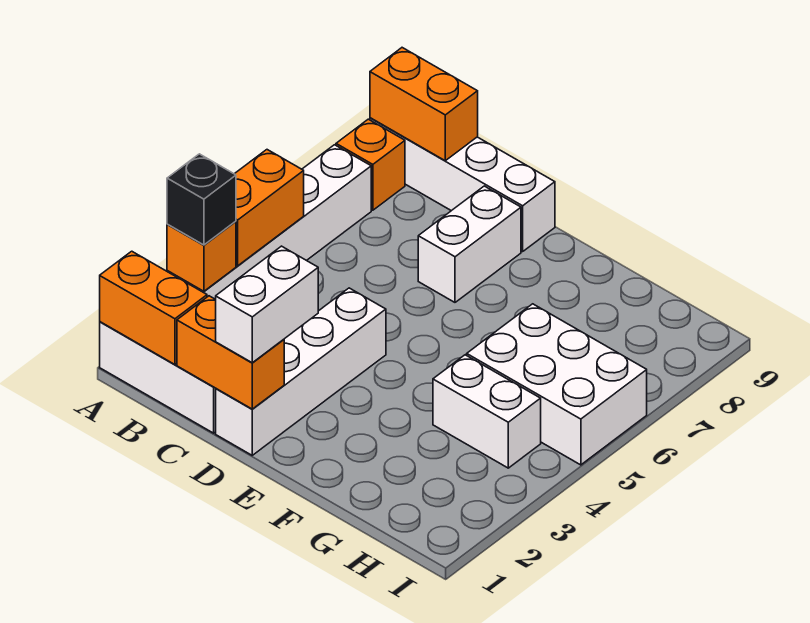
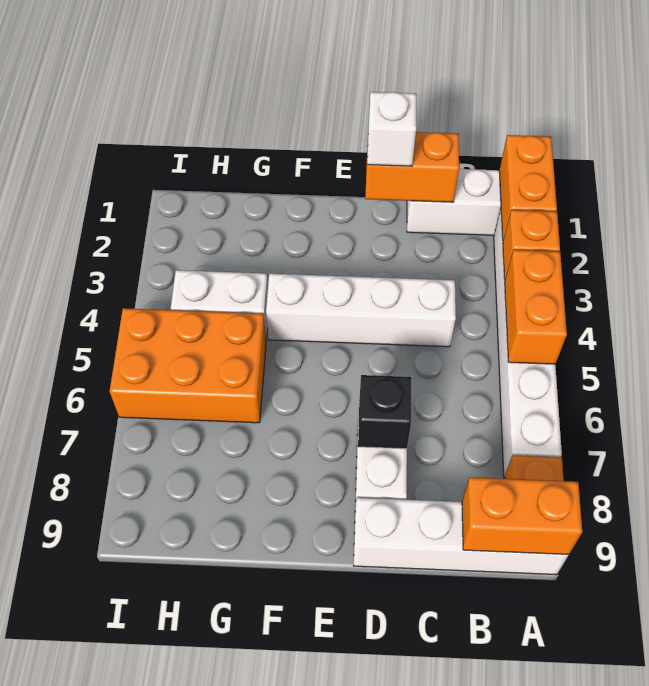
orange brick A1:B1 level 2 -> orange brick A1:A2 level 2
black brick A3 level 3 -> black brick D7 level 2
white brick D1:D4 level 1 -> white brick C4:F4 level 1
white brick D1:D2 level 3 -> white brick D1 level 3
white brick G5:I6 level 1 -> orange brick G5:I6 level 1

